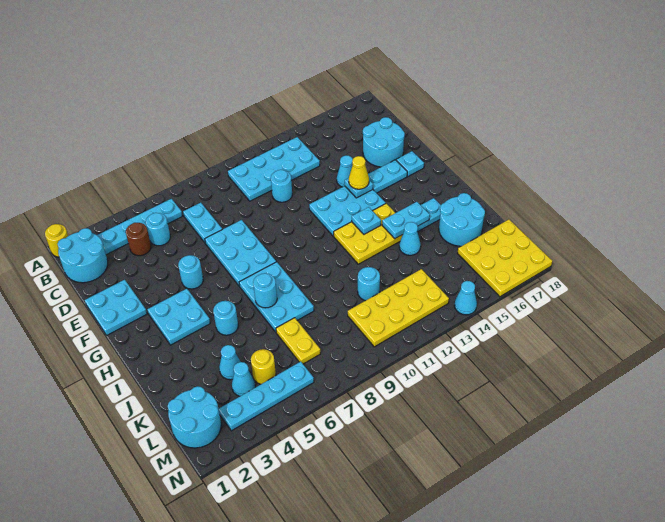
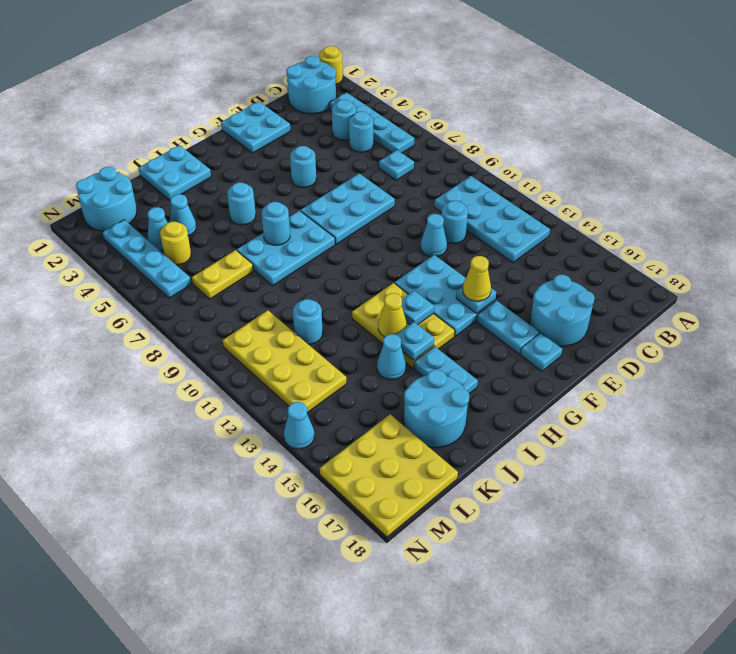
brown round brick C4 level 1 -> cyan round brick C4 level 1
cyan plate C7:D7 level 1 -> cyan plate C7 level 1
cyan cone E14 level 1 -> cyan cone E11 level 1
cyan plate G3:H4 level 1 -> cyan plate I1:J2 level 1
none -> yellow cone I13 level 2
cyan plate I14:I15 level 2 -> cyan plate I14 level 2

